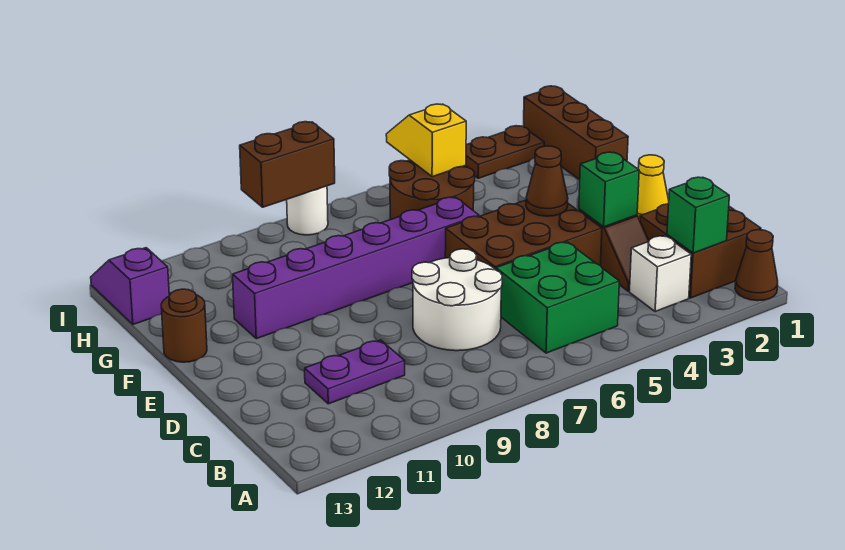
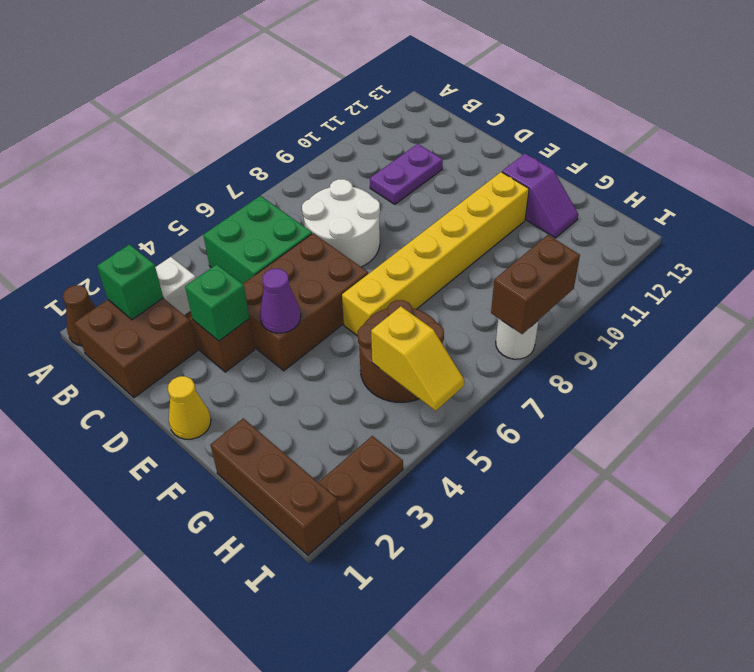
brown cone E4 level 2 -> purple cone E4 level 2
purple brick F6:F11 level 1 -> yellow brick F6:F11 level 1
brown round brick F13 level 1 -> none
purple slope H13:I13 level 1 top H -> purple slope F12:G12 level 1 top F

